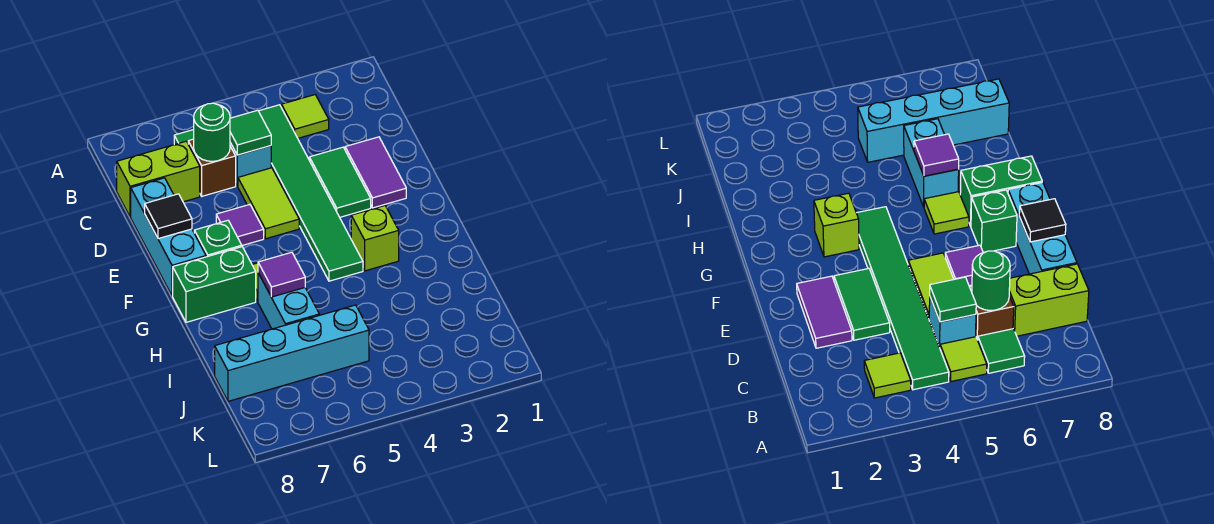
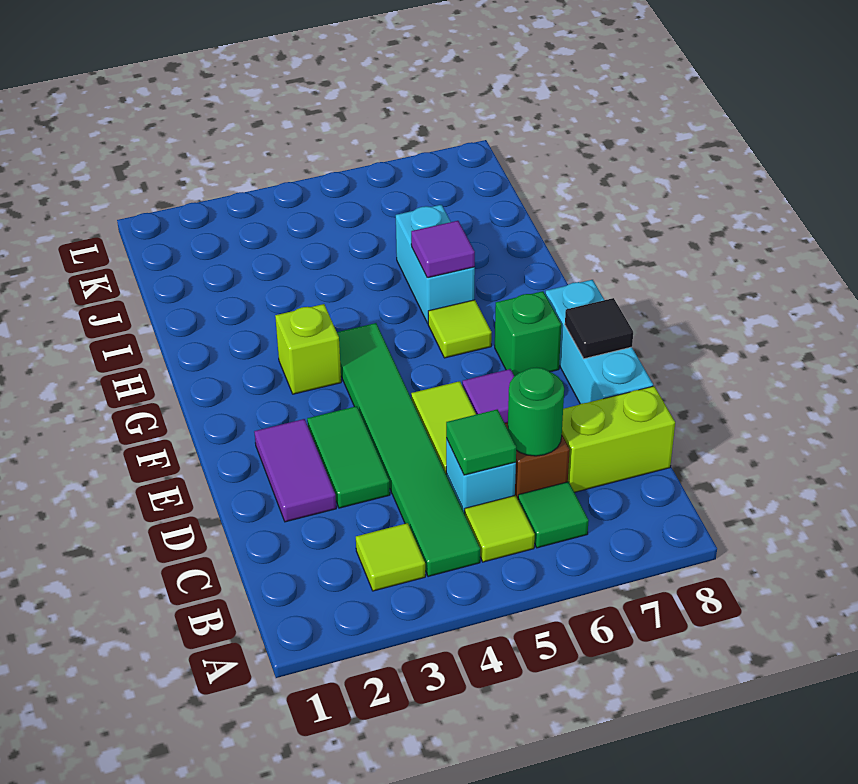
green brick G7:G8 level 1 -> none
cyan brick J5:J8 level 1 -> none

